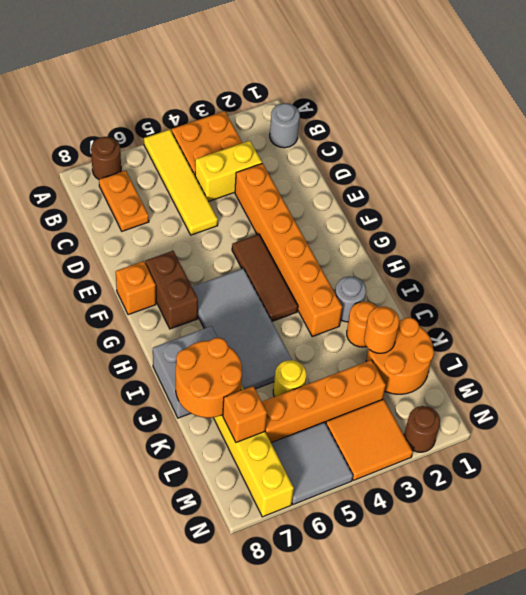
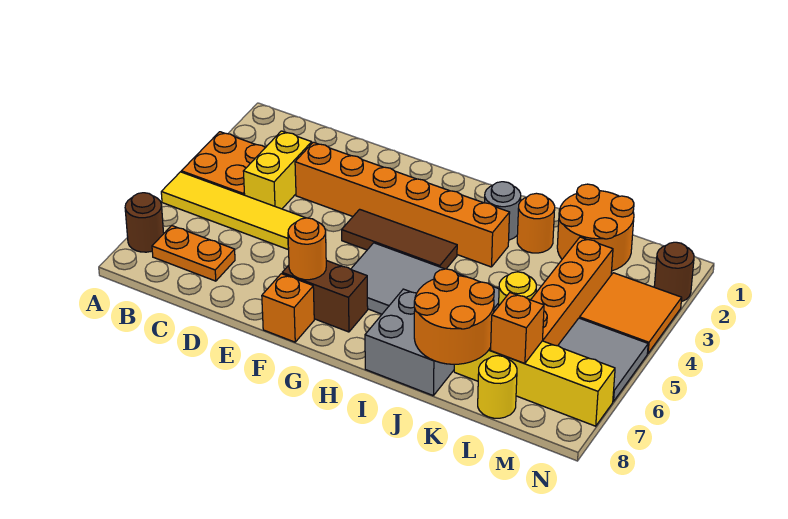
grey round brick B1 level 1 -> none
orange round brick K2 level 2 -> orange round brick F7 level 2
none -> yellow round brick L8 level 1

